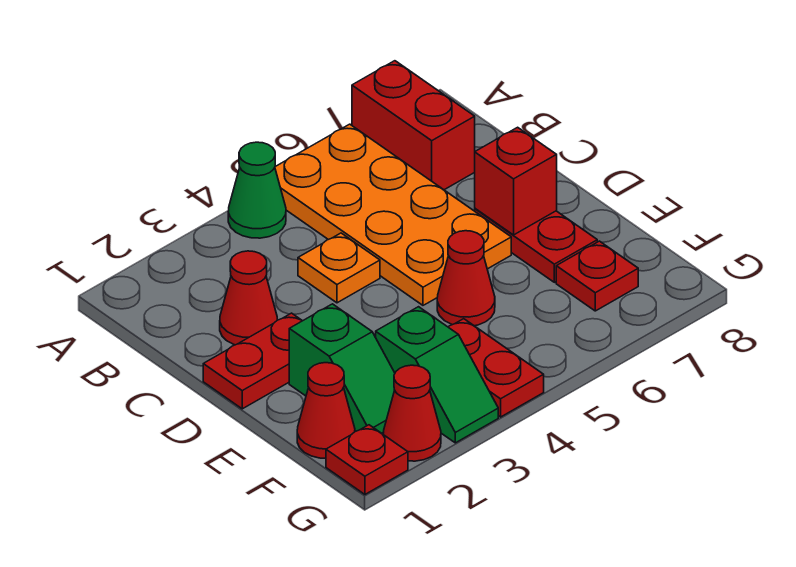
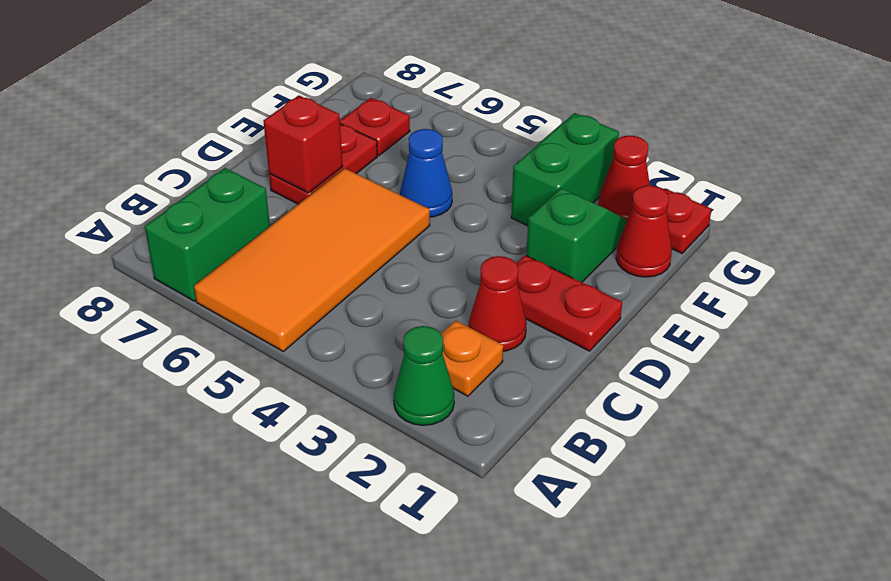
green cone A4 level 1 -> green cone A2 level 1
orange plate A5:D6 level 1 -> orange tile A5:D6 level 1
red brick A7:B7 level 1 -> green brick A7:B7 level 1
orange plate C4 level 1 -> orange plate B2 level 1
red cone E5 level 1 -> blue cone E5 level 1
green slope F3:G3 level 1 top F -> green brick F3:G3 level 1
red plate F4:G4 level 1 -> none

